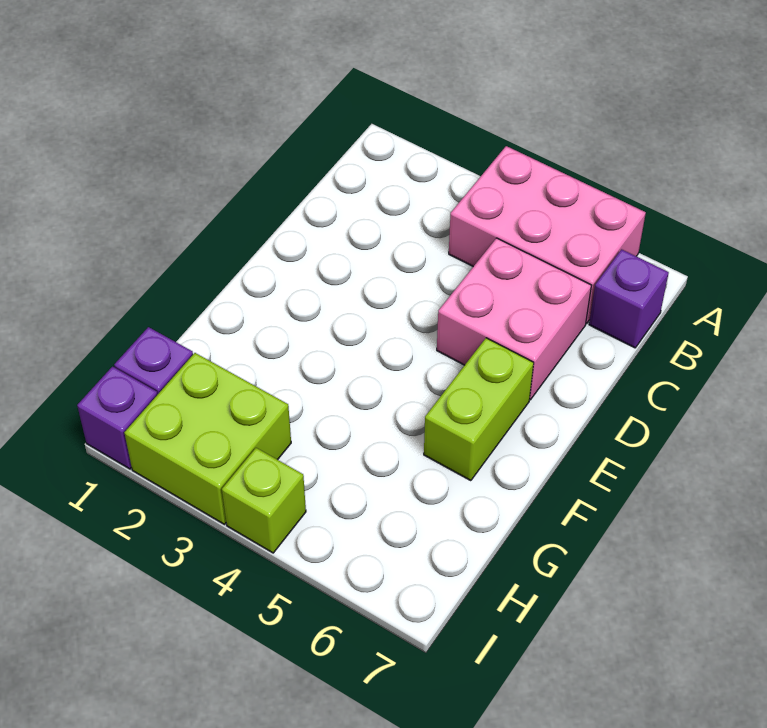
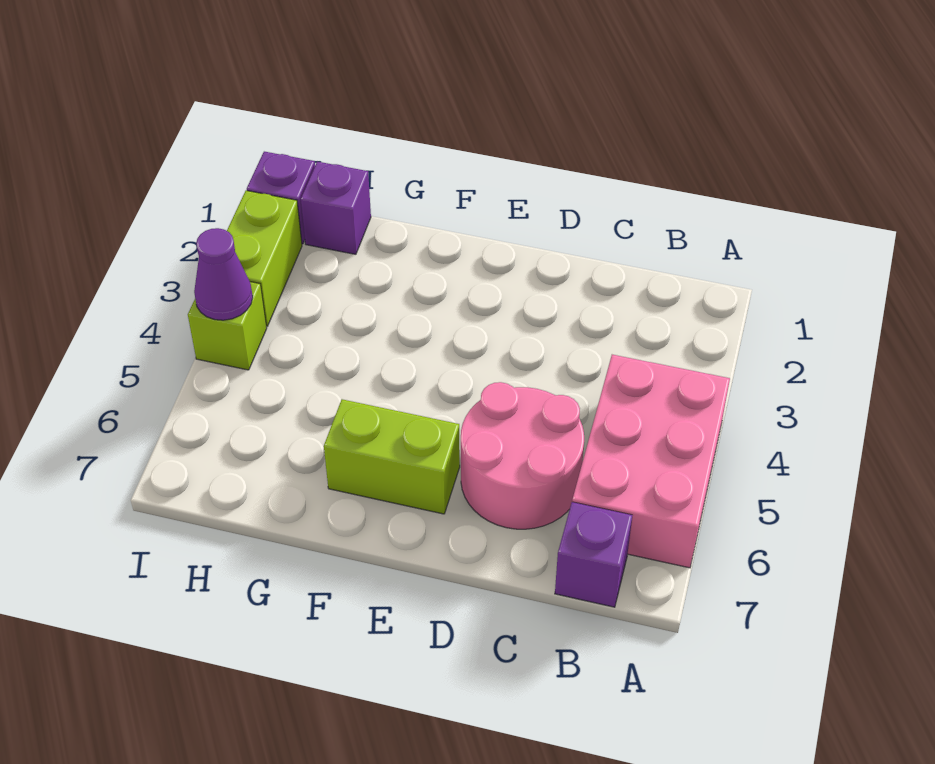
pink brick C5:D6 level 1 -> pink round brick C5:D6 level 1
lime brick H2:I3 level 1 -> lime brick I2:I3 level 1
none -> purple cone I4 level 2

